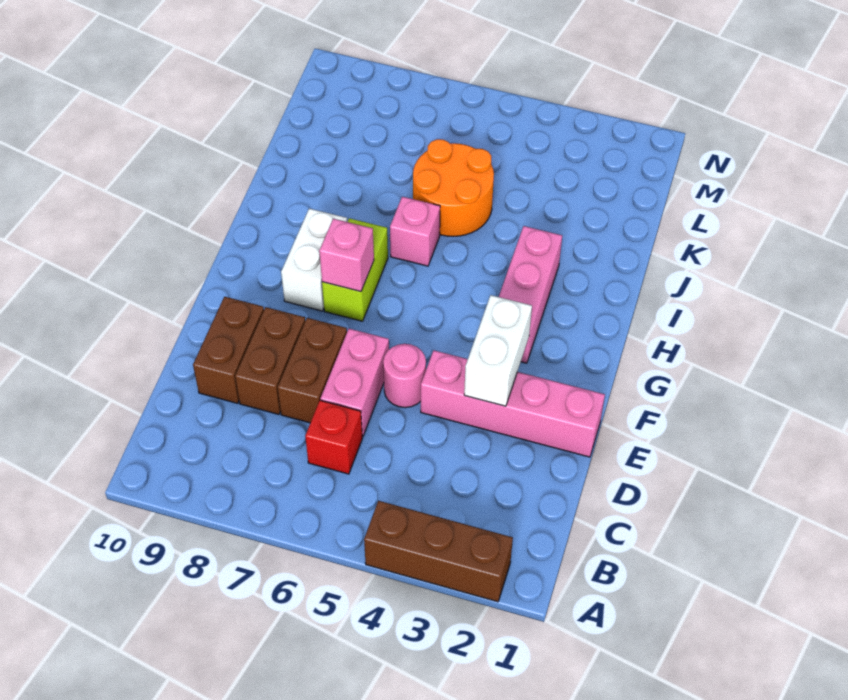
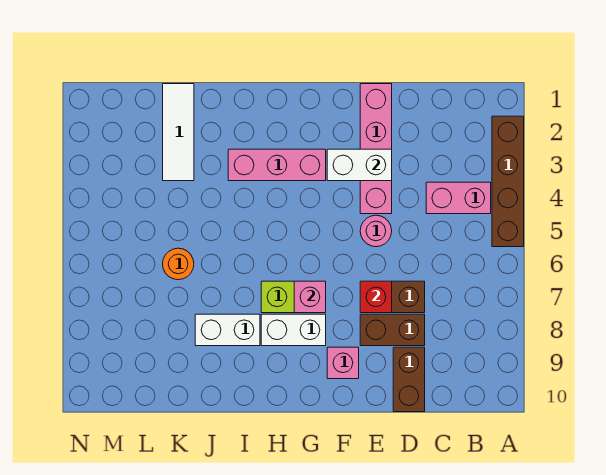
brown brick A2:A4 level 1 -> brown brick A2:A5 level 1
red brick C6 level 1 -> red brick E7 level 2
pink brick D6:E6 level 1 -> pink brick B4:C4 level 1
brown brick D9:E9 level 1 -> brown brick D9:D10 level 1
pink brick I6 level 1 -> pink brick F9 level 1
none -> white brick I8:J8 level 1
orange round brick J5:K6 level 1 -> orange round brick K6 level 1
none -> white tile K1:K3 level 1

